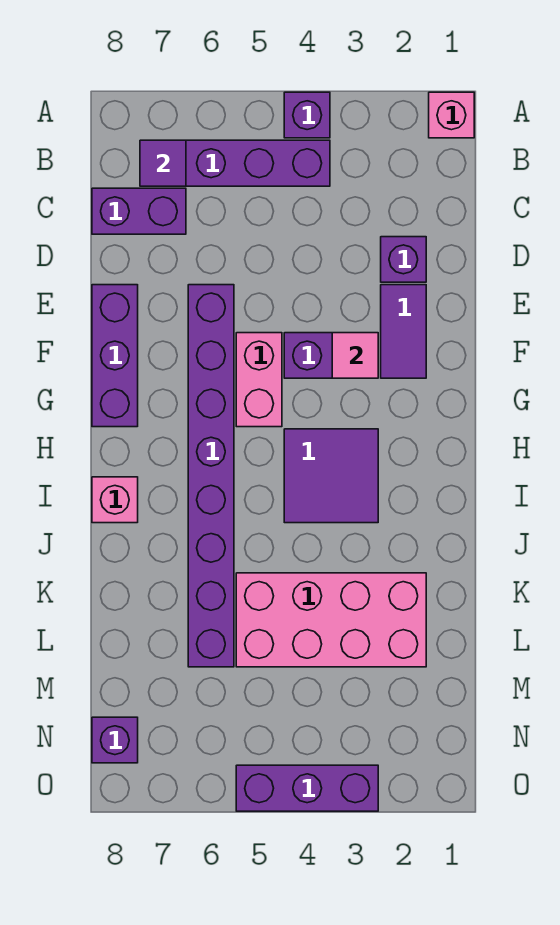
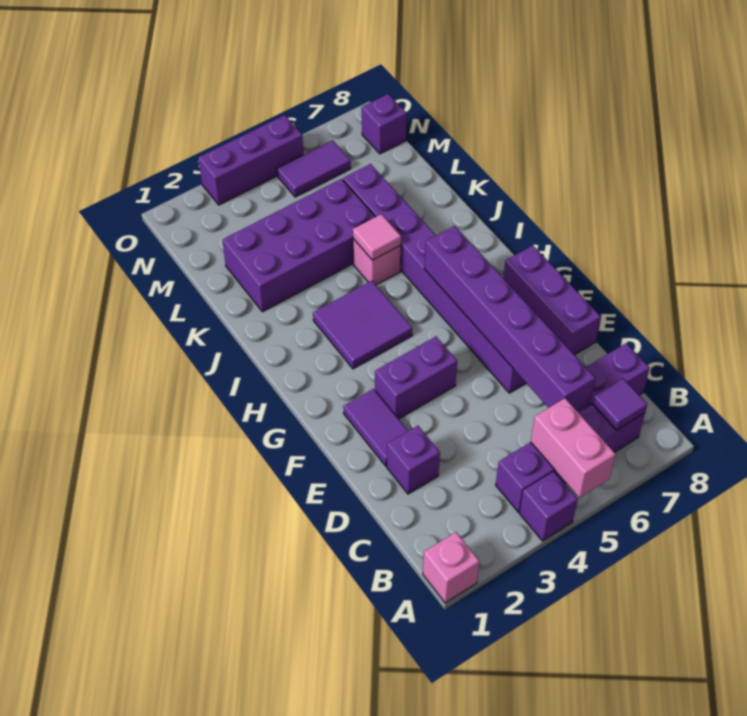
none -> purple brick C6:H6 level 2
pink tile F3 level 2 -> pink tile J5 level 2
pink brick F5:G5 level 1 -> pink brick A5:B5 level 2
pink brick I8 level 1 -> pink brick J5 level 1
pink brick K2:L5 level 1 -> purple brick K2:L5 level 1
none -> purple tile N5:N6 level 1

